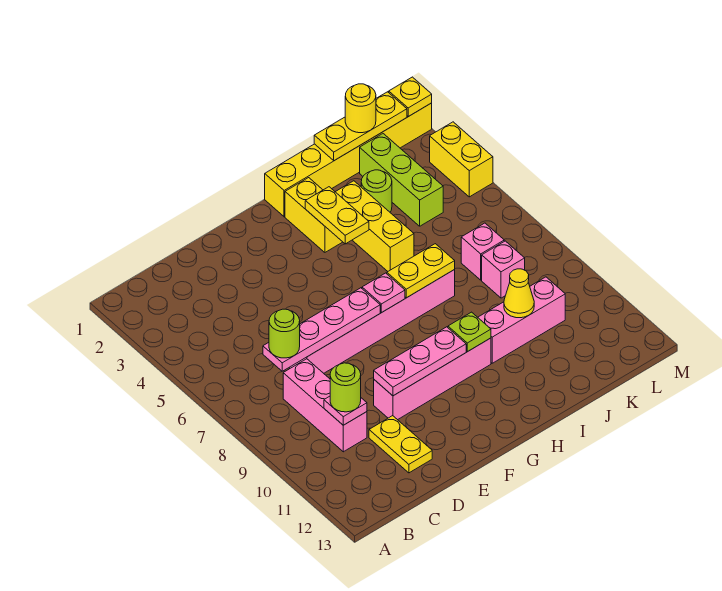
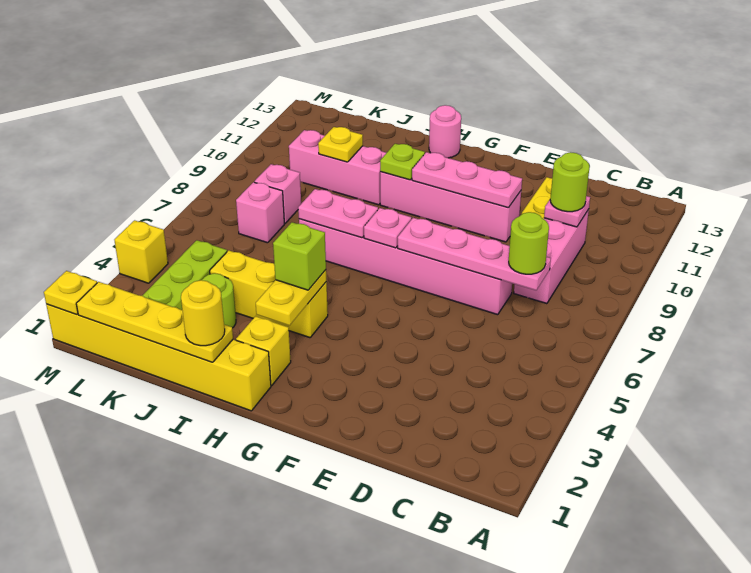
yellow brick H2:H3 level 1 -> yellow brick H2 level 1
none -> lime brick H4 level 3
yellow plate H7:I7 level 2 -> pink plate H7:I7 level 2
none -> pink round brick H13 level 1
yellow brick I3:I5 level 1 -> yellow brick H4:J4 level 1
yellow plate J1:L1 level 2 -> yellow plate I1:L1 level 2
yellow cone J10 level 2 -> yellow plate J10 level 2
yellow round brick K1 level 3 -> yellow round brick I1 level 3
yellow brick M3:M4 level 1 -> yellow brick M4 level 1

